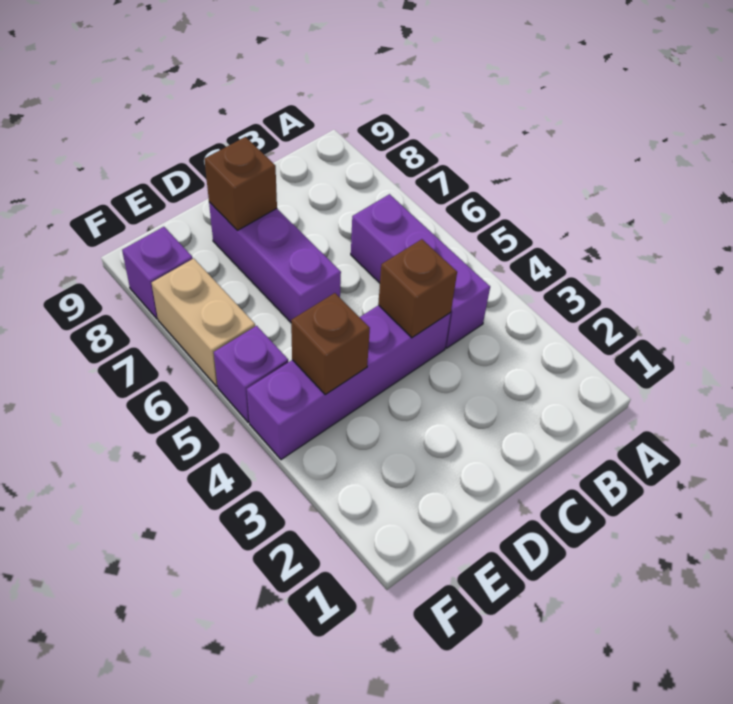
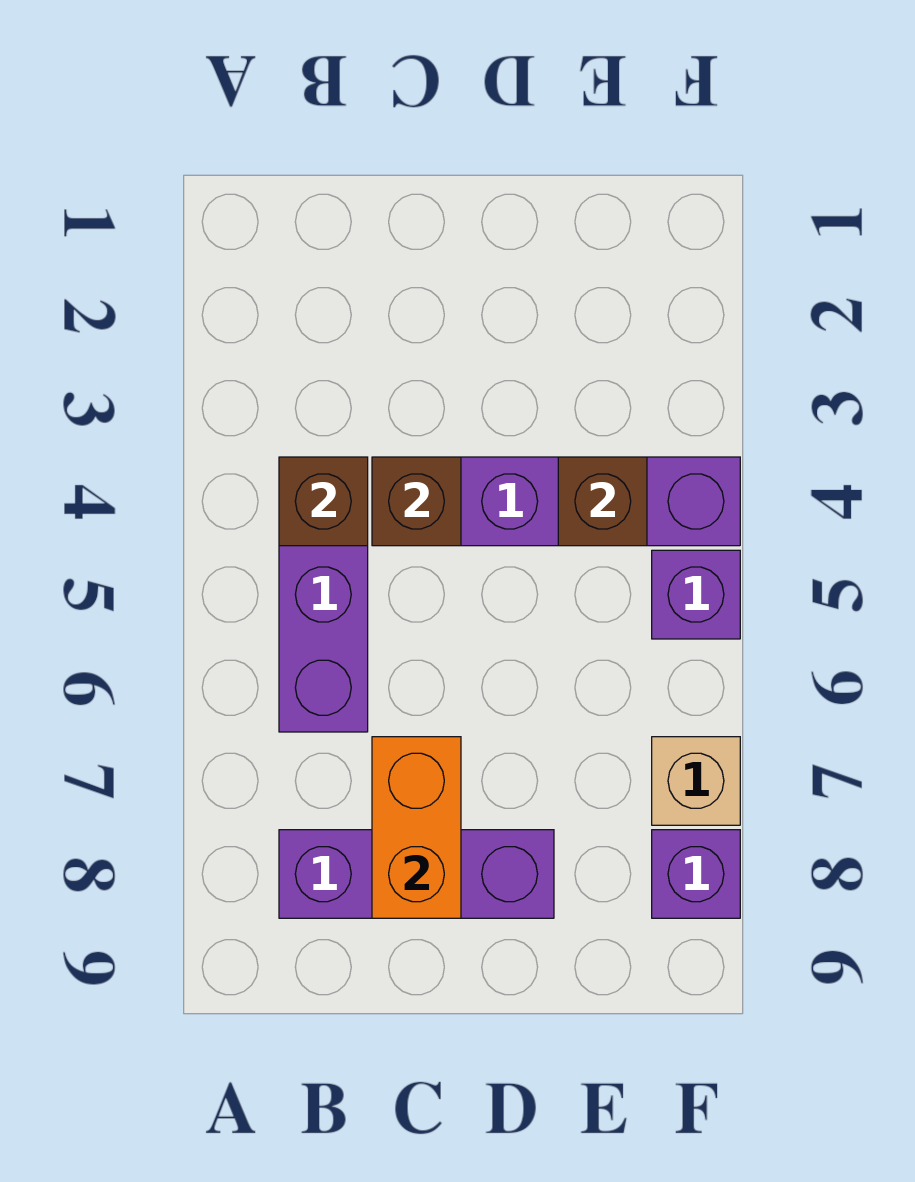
none -> orange brick C7:C8 level 2
purple brick D6:D8 level 1 -> purple brick B8:D8 level 1
brown brick D8 level 2 -> brown brick B4 level 2
tan brick F6:F7 level 1 -> tan brick F7 level 1

